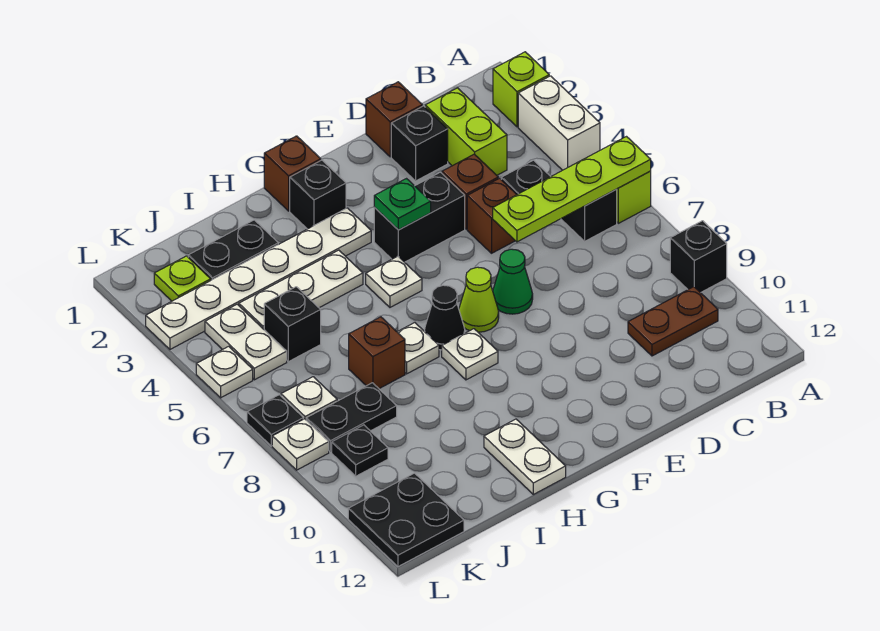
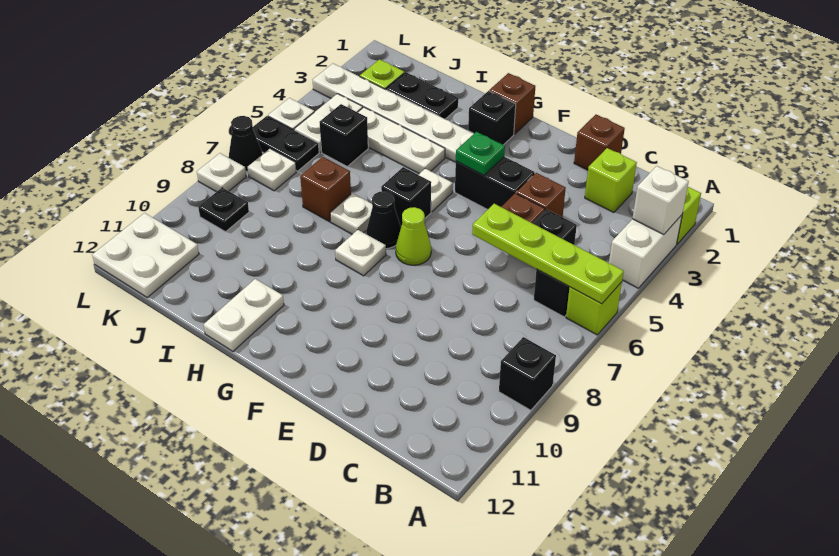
none -> white brick A3 level 2
brown plate B10:C10 level 1 -> none
lime brick C2:C3 level 1 -> lime brick C2 level 1
black brick D2 level 1 -> black brick G6 level 1
green cone E7 level 1 -> none
black plate J8:K8 level 1 -> black plate K6:L6 level 1
black plate K11:L12 level 1 -> white plate K11:L12 level 1
black plate L7 level 1 -> black cone L7 level 1

